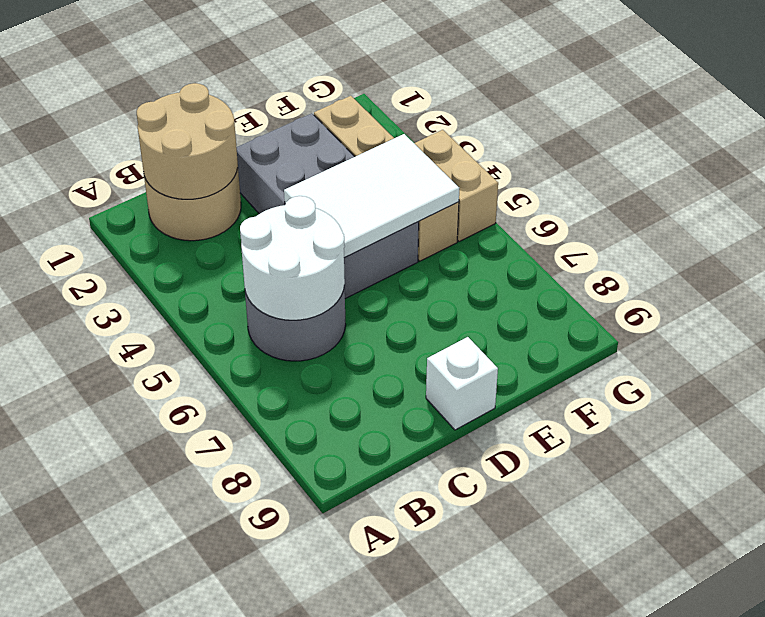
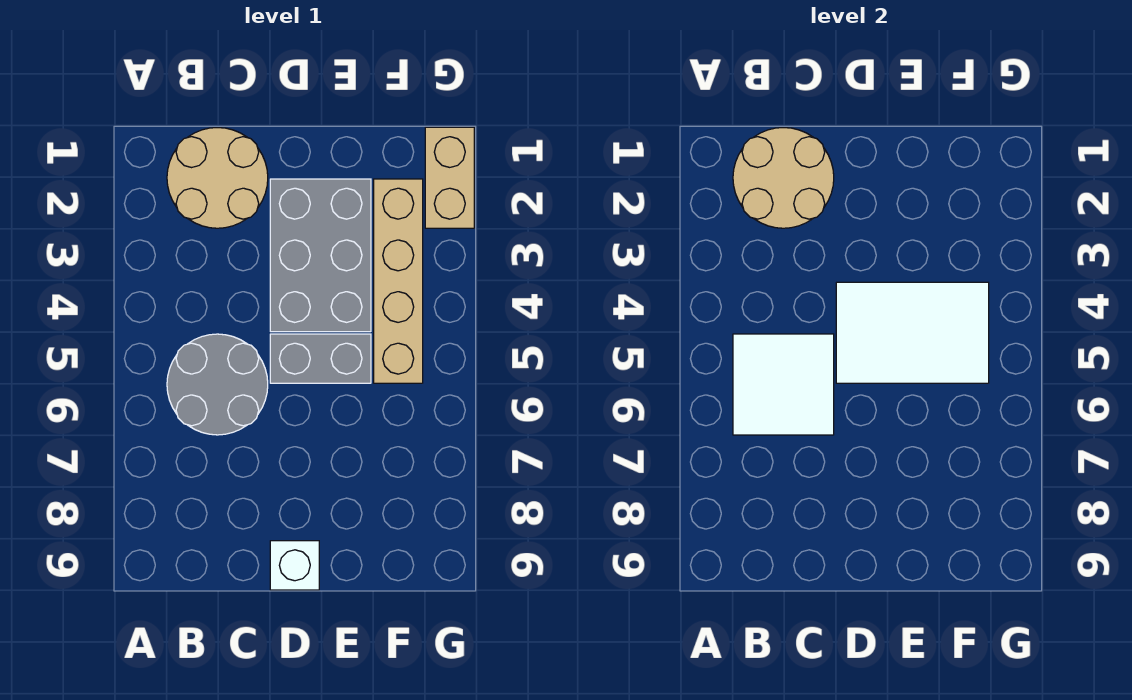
white round brick B5:C6 level 2 -> white tile B5:C6 level 2
tan brick G4:G5 level 1 -> tan brick G1:G2 level 1

